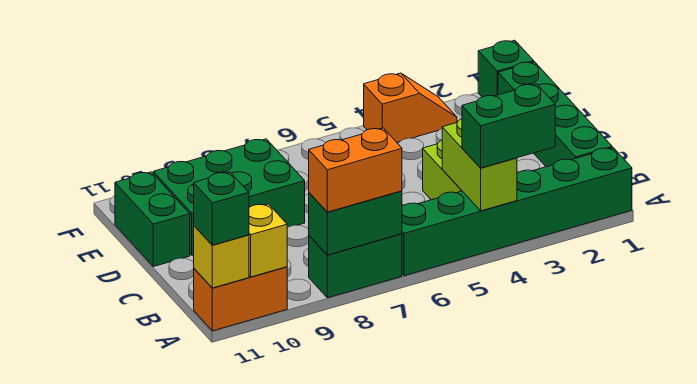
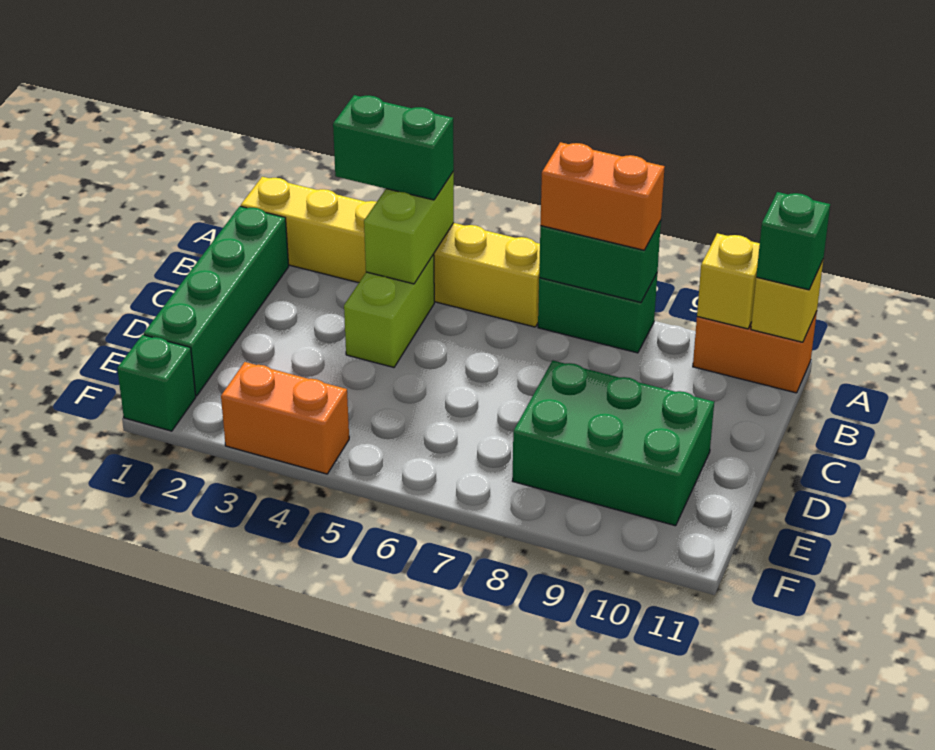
green brick A1:A6 level 1 -> yellow brick A1:A6 level 1
green brick D11:E11 level 1 -> none
orange slope F3:F4 level 1 top 4 -> orange brick F3:F4 level 1

